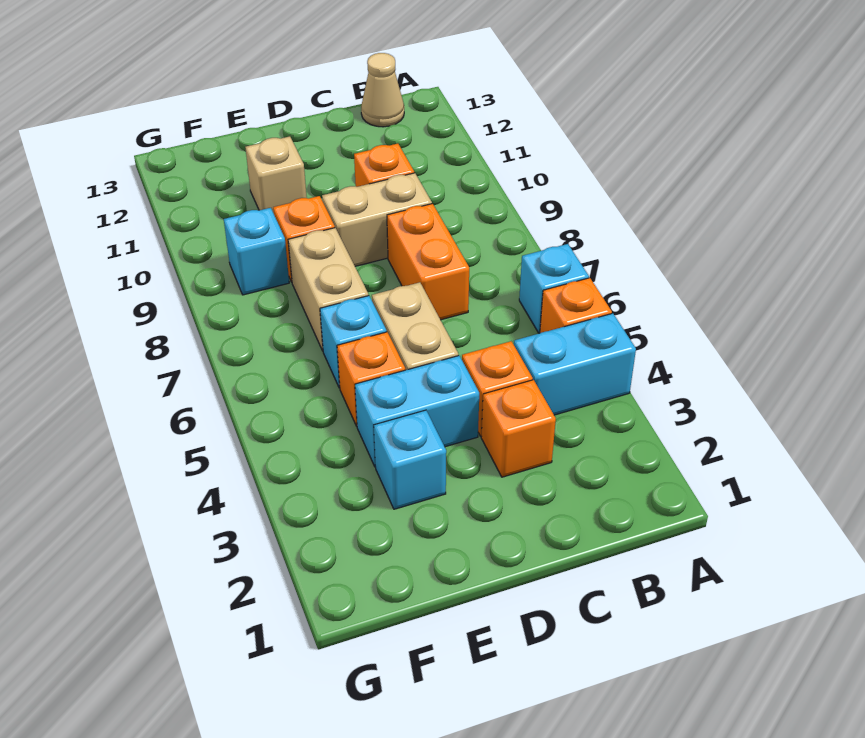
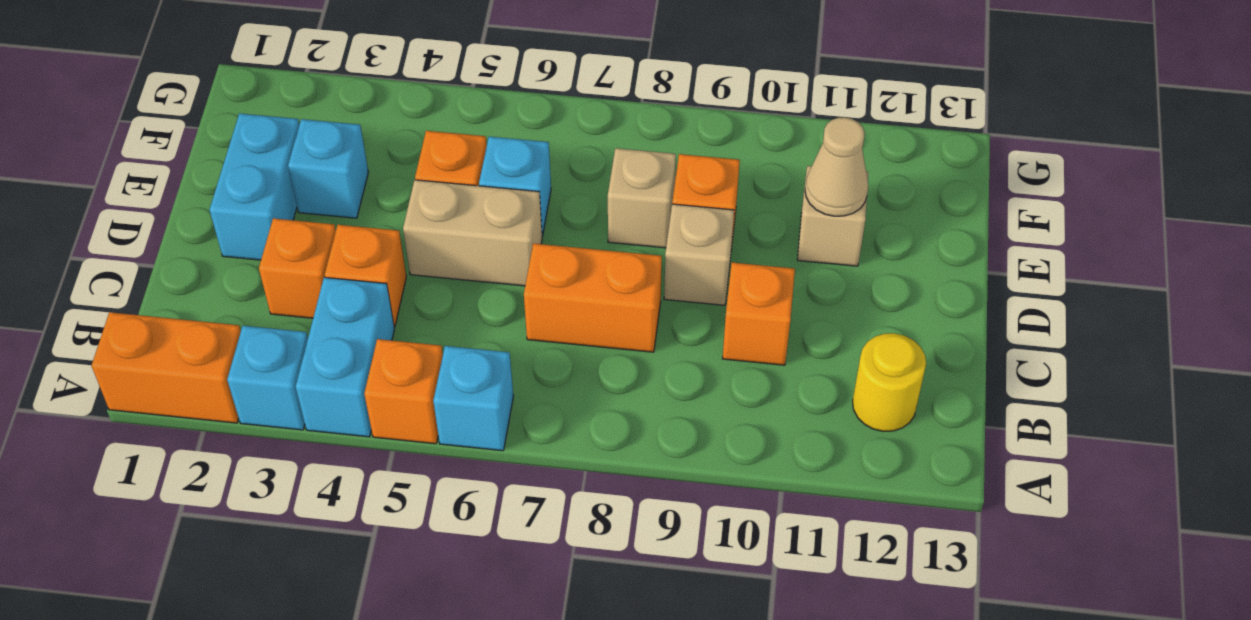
none -> orange brick A1:A2 level 1
none -> yellow round brick B12 level 1
tan cone B13 level 1 -> tan cone E11 level 2
tan brick C9:D9 level 1 -> tan brick D9 level 1
cyan brick D4:E4 level 1 -> cyan brick D2:E2 level 1
tan brick E7:E8 level 1 -> tan brick E8 level 1
cyan brick F9 level 1 -> cyan brick A3 level 1

